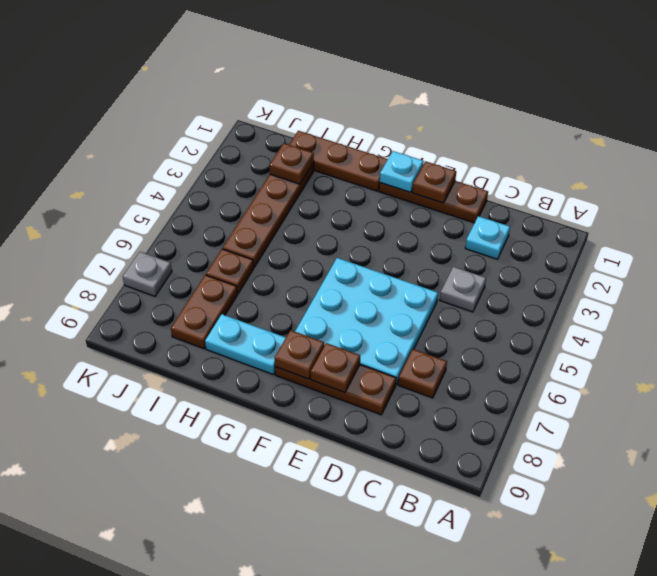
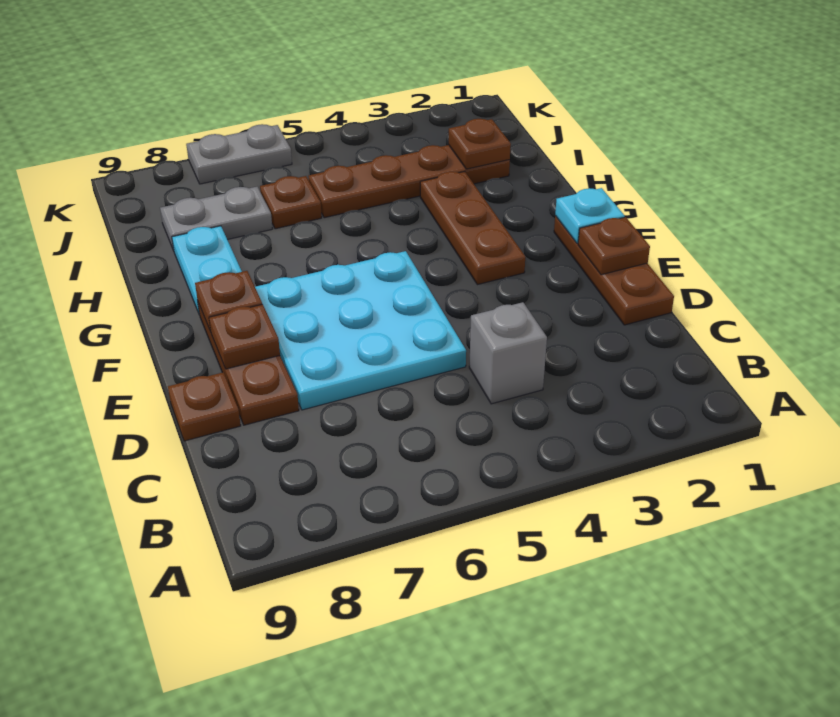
cyan plate C2 level 1 -> none
grey plate C4 level 1 -> grey brick C4 level 1
brown plate C7 level 1 -> brown plate D9 level 1
brown plate G1:I1 level 1 -> brown plate F3:H3 level 1
brown plate I7:I8 level 1 -> grey plate I7:I8 level 1
grey plate K7 level 1 -> grey plate K6:K7 level 1

